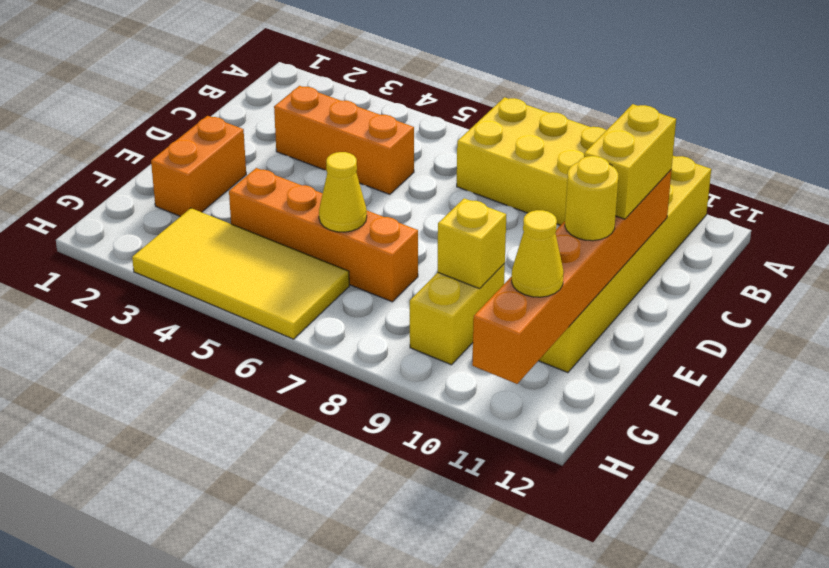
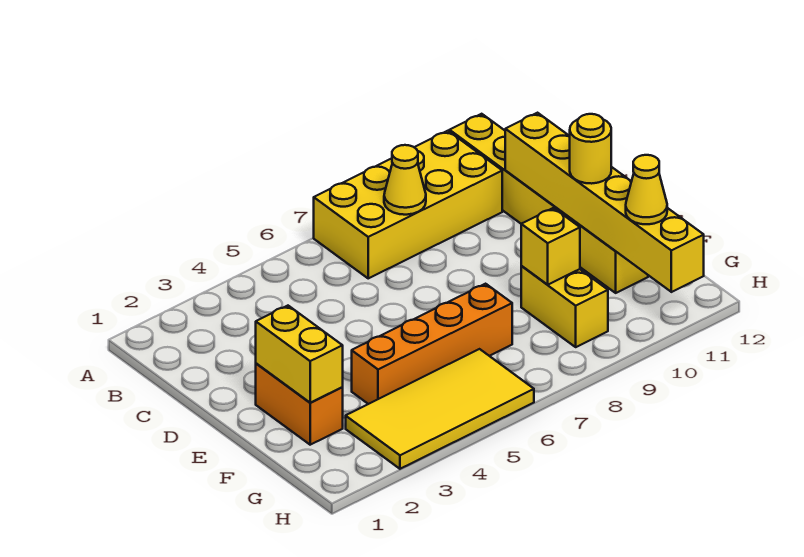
orange brick C3:C5 level 1 -> none
orange brick C11:H11 level 2 -> yellow brick C11:H11 level 2
yellow brick C11:D11 level 3 -> yellow brick E2:F2 level 2
yellow cone F6 level 2 -> yellow cone B8 level 2

